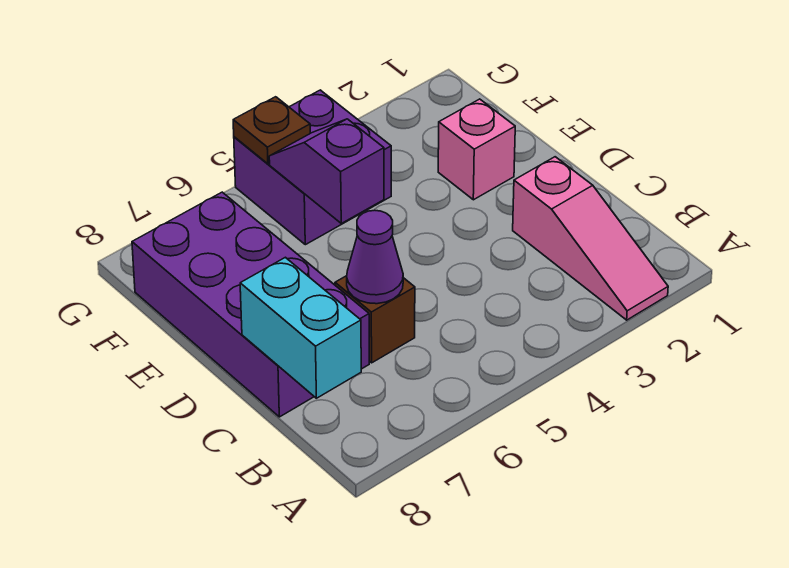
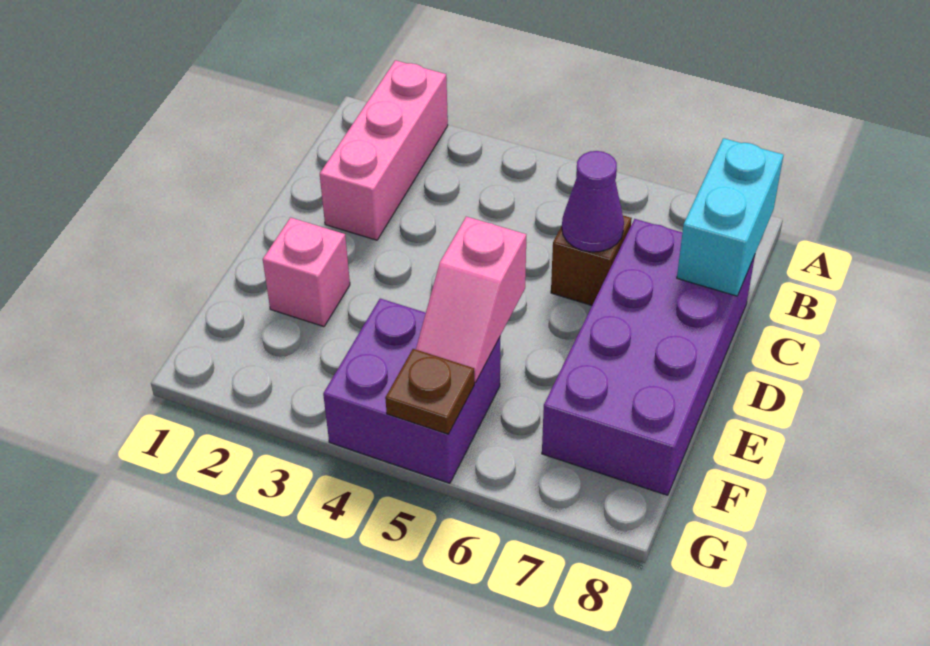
pink slope A2:C2 level 1 top C -> pink brick A2:C2 level 1
purple slope E5:F5 level 2 top E -> pink slope E5:F5 level 2 top E

